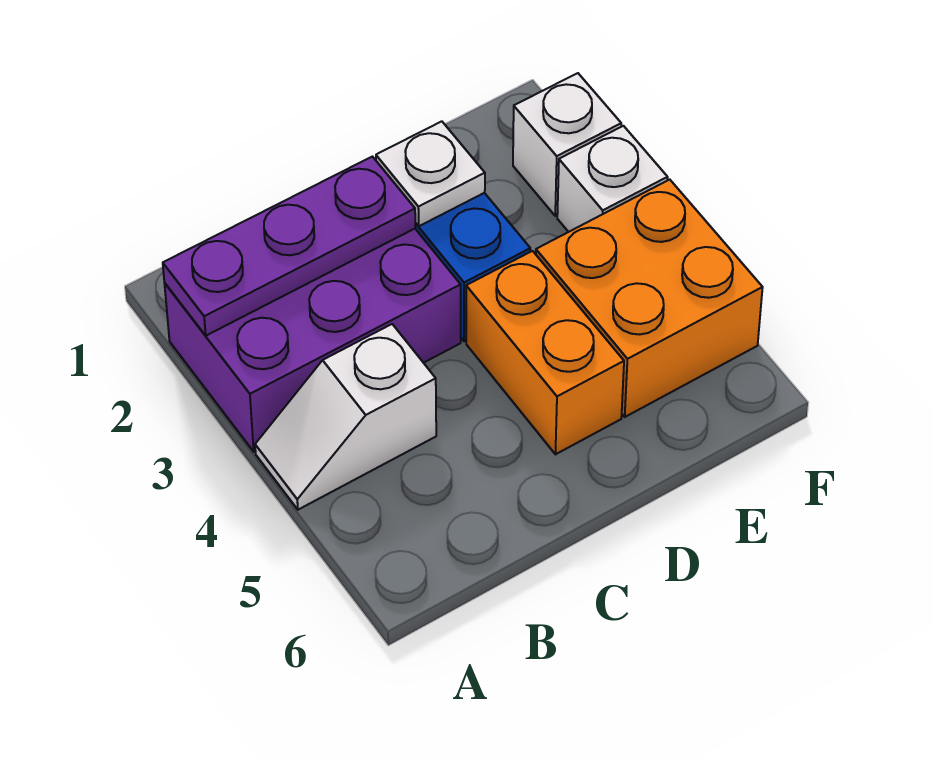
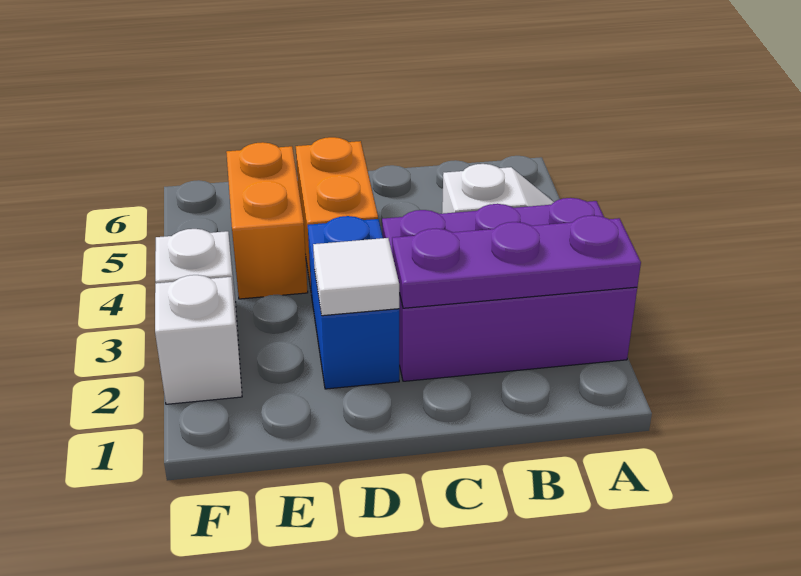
white plate D2 level 2 -> white tile D2 level 2
orange brick E4:F5 level 1 -> orange brick E4:E5 level 1

